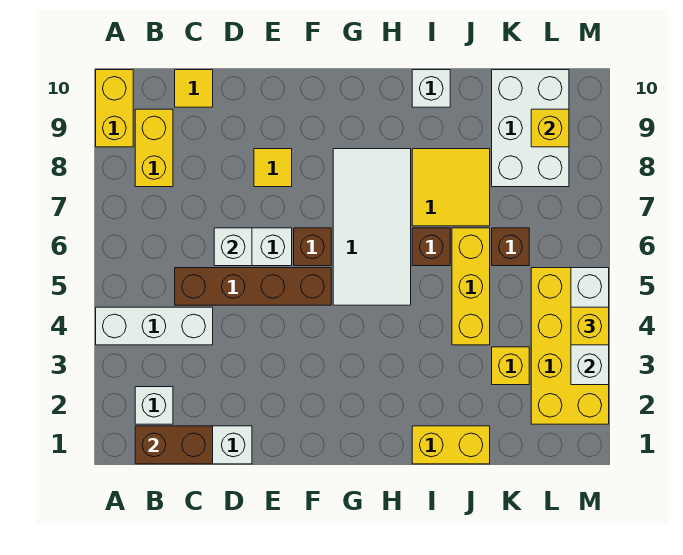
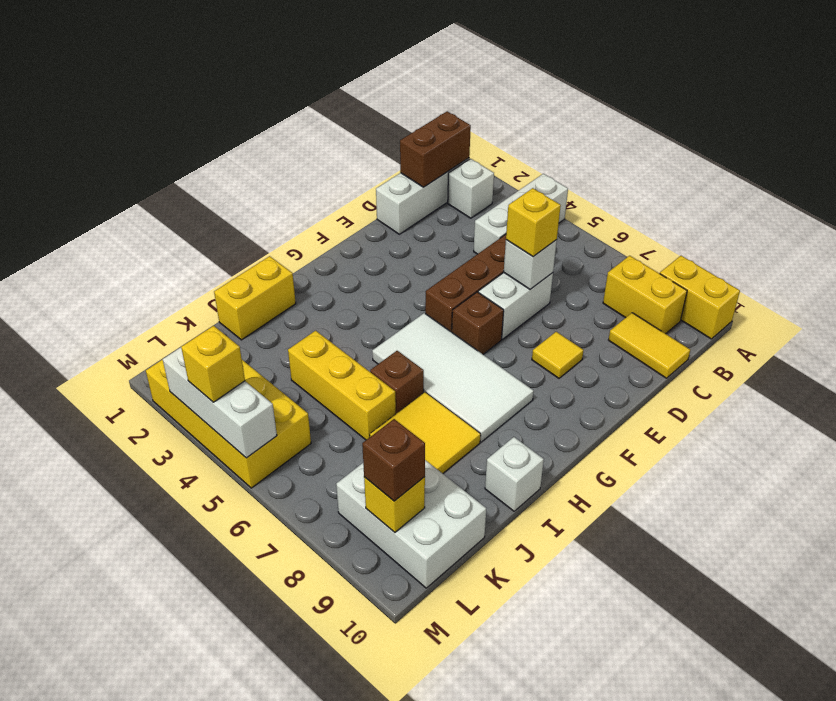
yellow tile C10 level 1 -> yellow tile C9:C10 level 1
yellow brick K3 level 1 -> yellow brick D6 level 3
brown brick K6 level 1 -> brown brick L9 level 3

